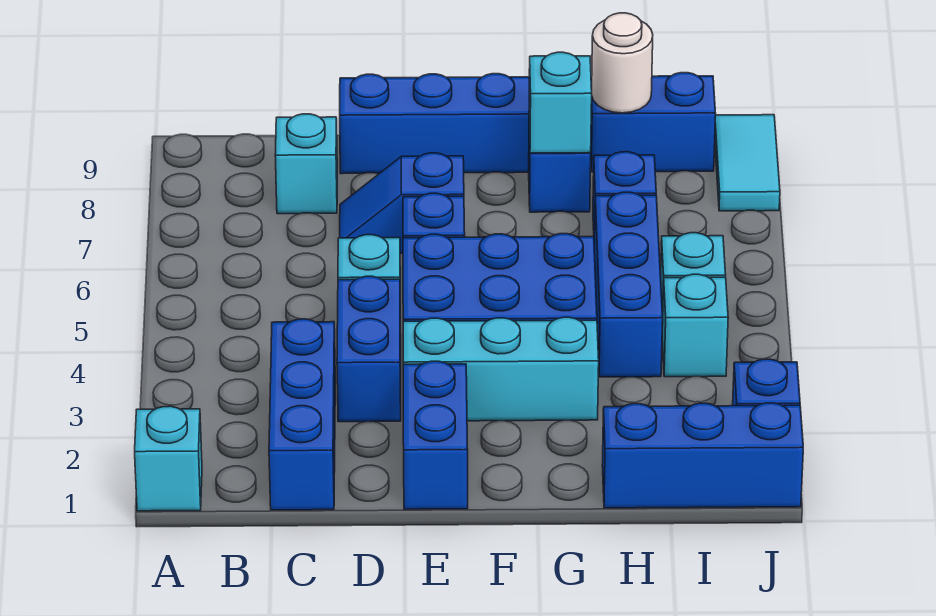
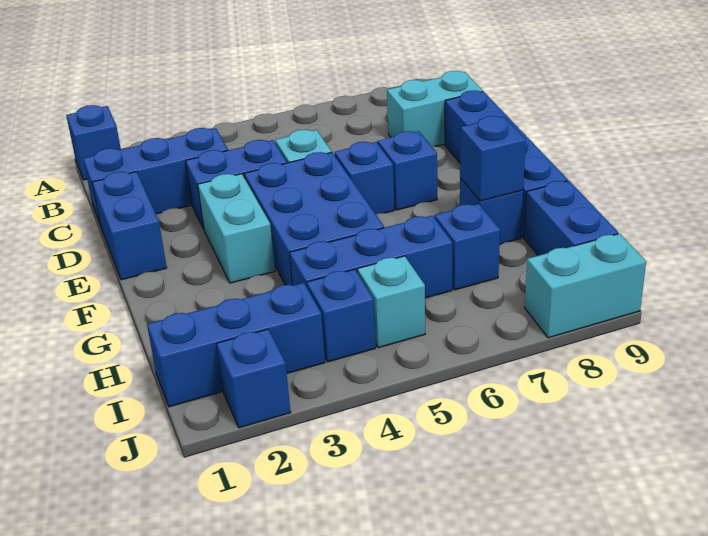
cyan brick A1 level 1 -> blue brick A1 level 1
cyan brick C8 level 1 -> cyan brick C8:C9 level 1
blue brick E1:E2 level 1 -> blue brick D1:E1 level 1
cyan brick E3:G3 level 1 -> cyan brick E3:F3 level 1
cyan brick G8 level 2 -> blue brick G8 level 2
blue brick H1:J1 level 1 -> blue brick I1:I3 level 1
white round brick H9 level 2 -> none
cyan brick I4 level 1 -> blue brick I4 level 1
cyan tile J8:J9 level 1 -> cyan brick J8:J9 level 1

